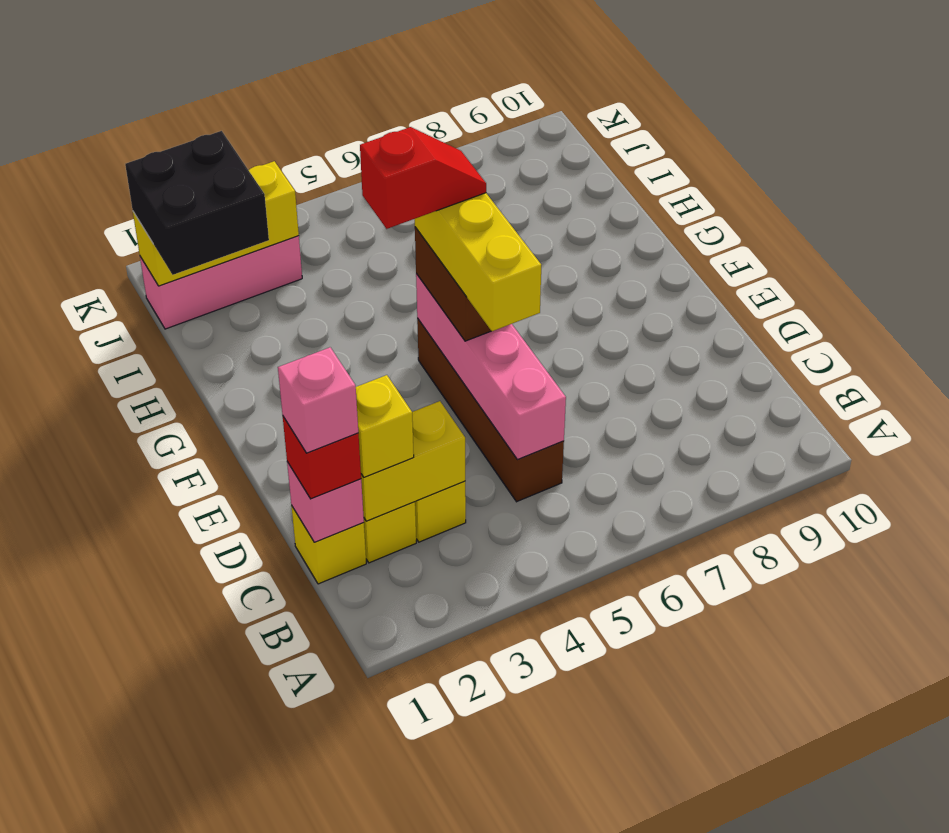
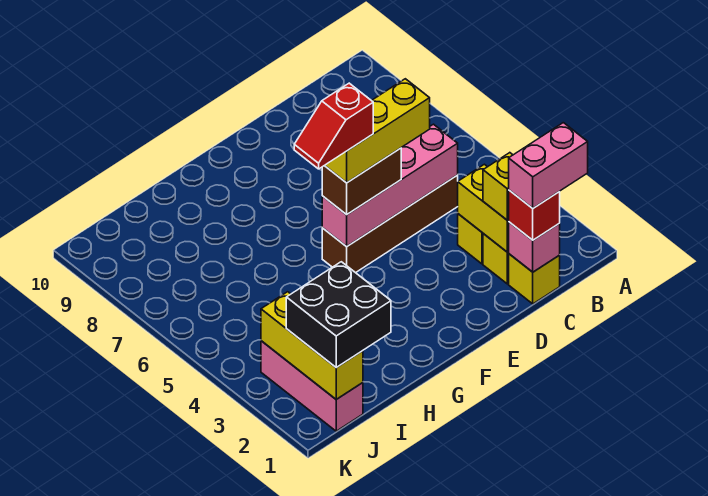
pink brick C1 level 4 -> pink brick B1:C1 level 4
red slope F4:F5 level 5 top 4 -> red slope F5:G5 level 5 top F

